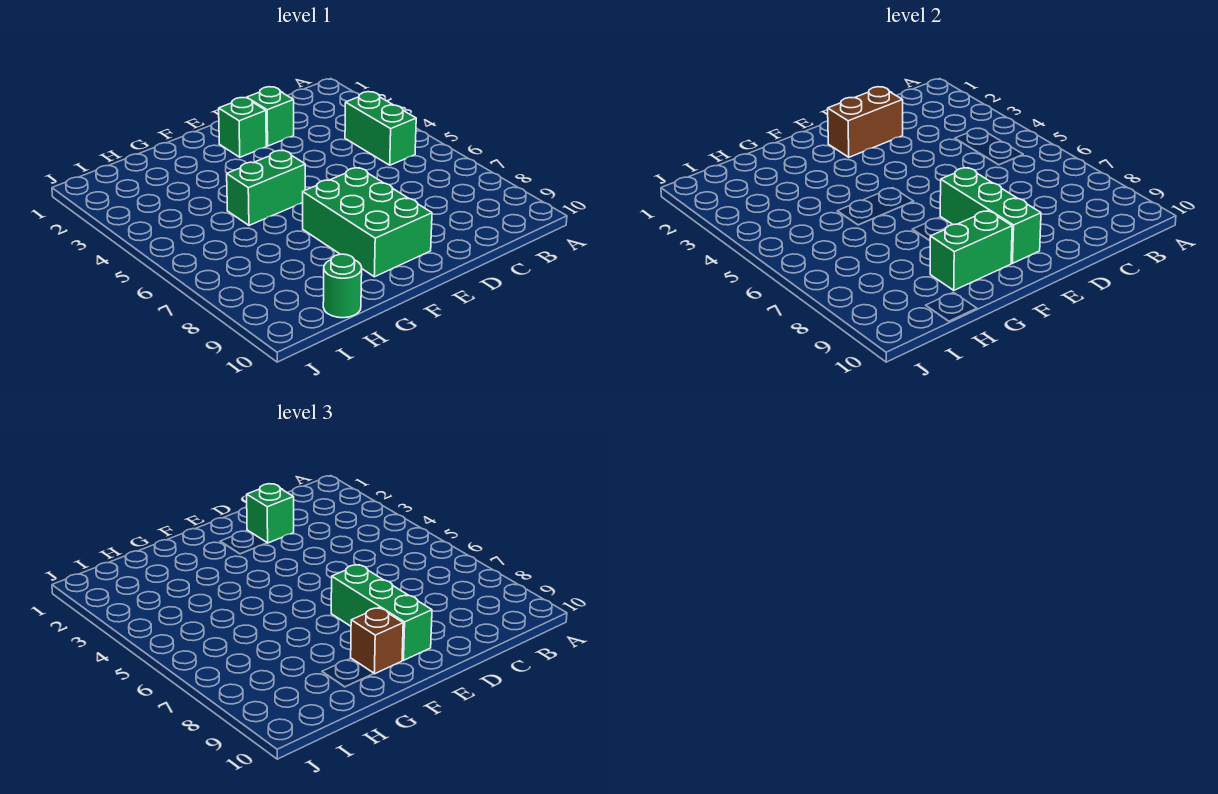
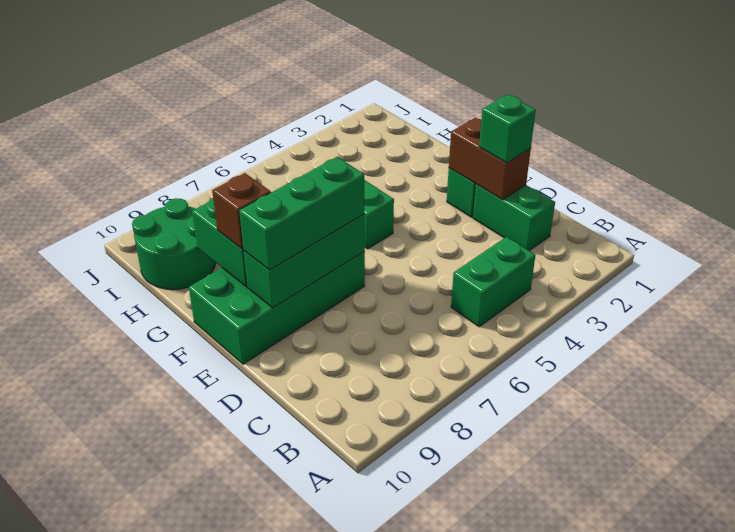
green brick D2 level 1 -> green brick C2:D2 level 1
green brick E7:F9 level 1 -> green brick E7:F10 level 1
green round brick H10 level 1 -> green round brick H9:I10 level 1

